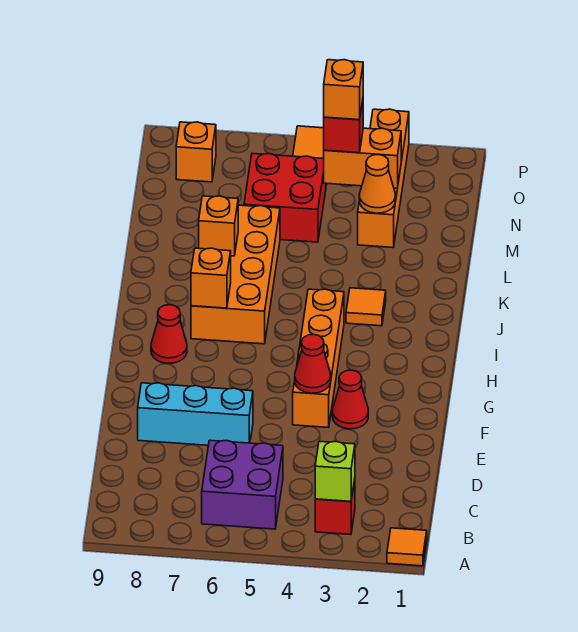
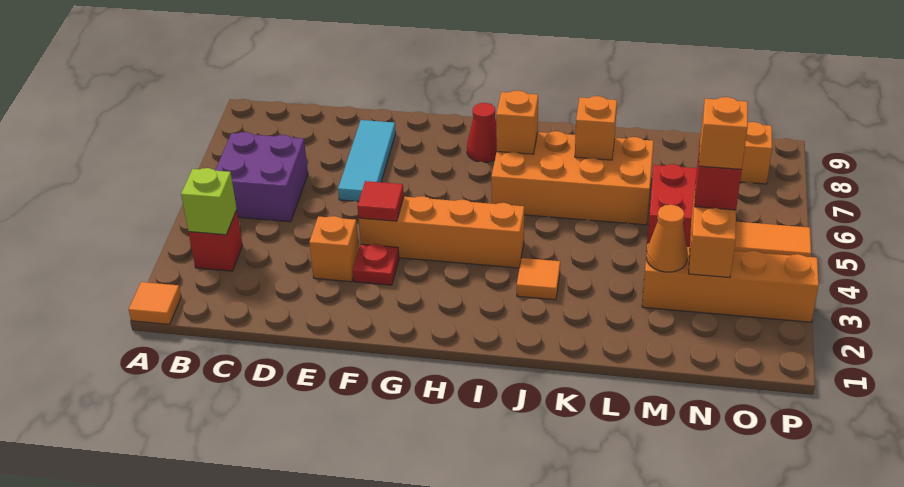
none -> orange brick E3 level 1
cyan brick E6:E8 level 1 -> cyan tile E6:E8 level 1
red cone F3 level 1 -> red plate F3 level 1
red cone F4 level 2 -> red tile F4 level 2

